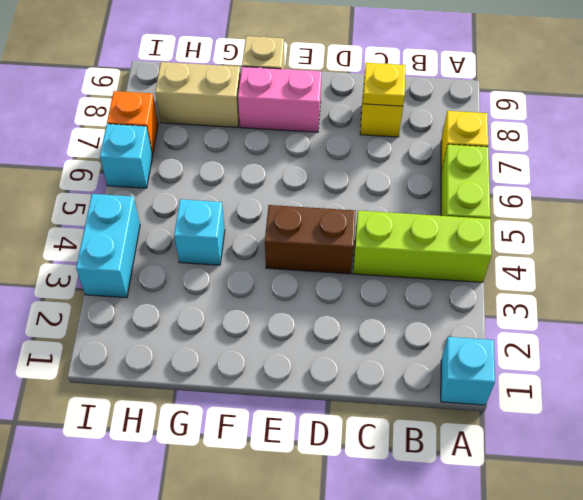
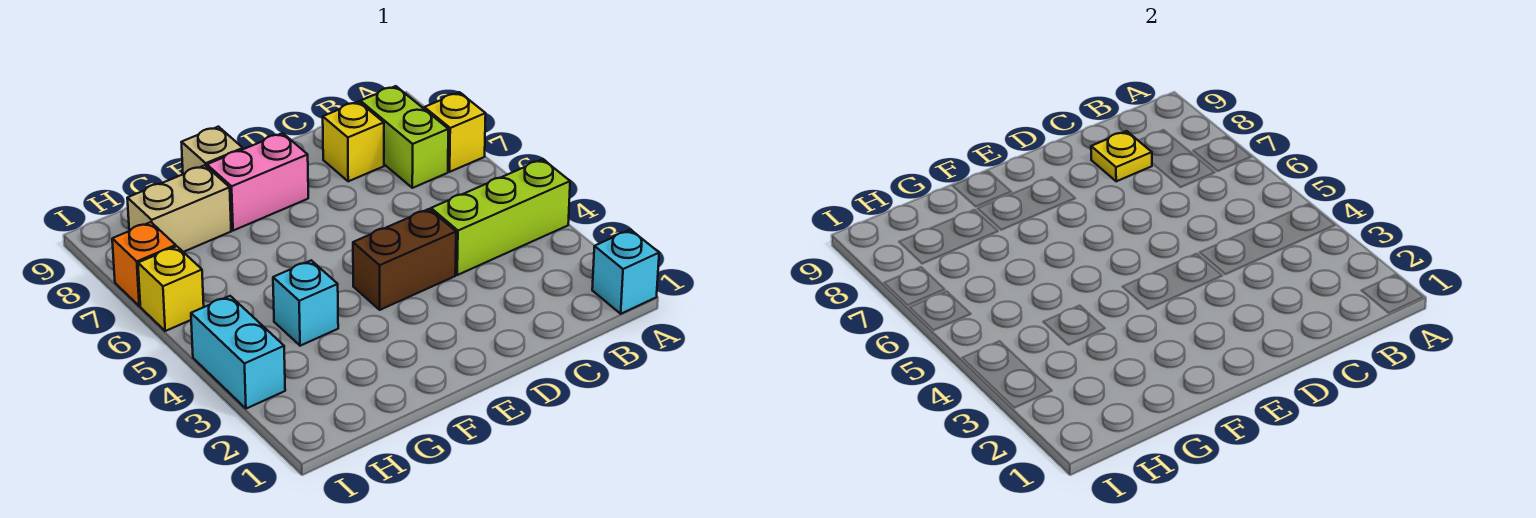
lime brick A5:A6 level 1 -> lime brick B7:B8 level 1
cyan brick I6 level 1 -> yellow brick I6 level 1

